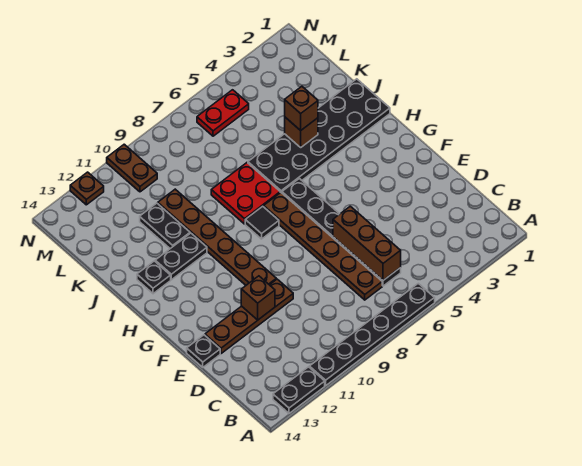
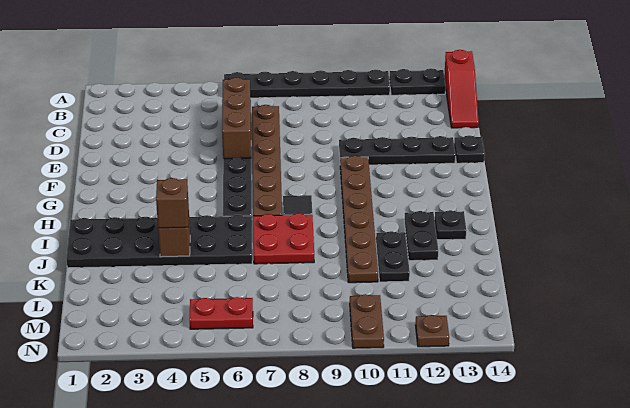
none -> red slope A14:C14 level 1 top A
brown plate E10:E13 level 1 -> black plate E10:E13 level 1
brown brick E11 level 2 -> none
black plate I11:I12 level 1 -> black plate I12:J12 level 1

